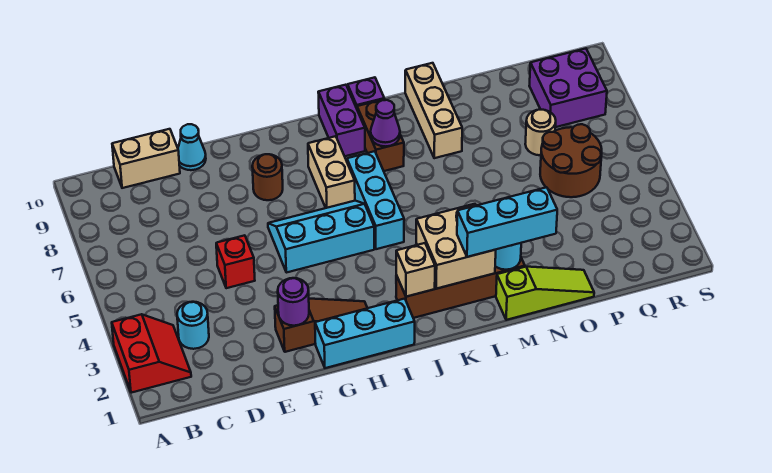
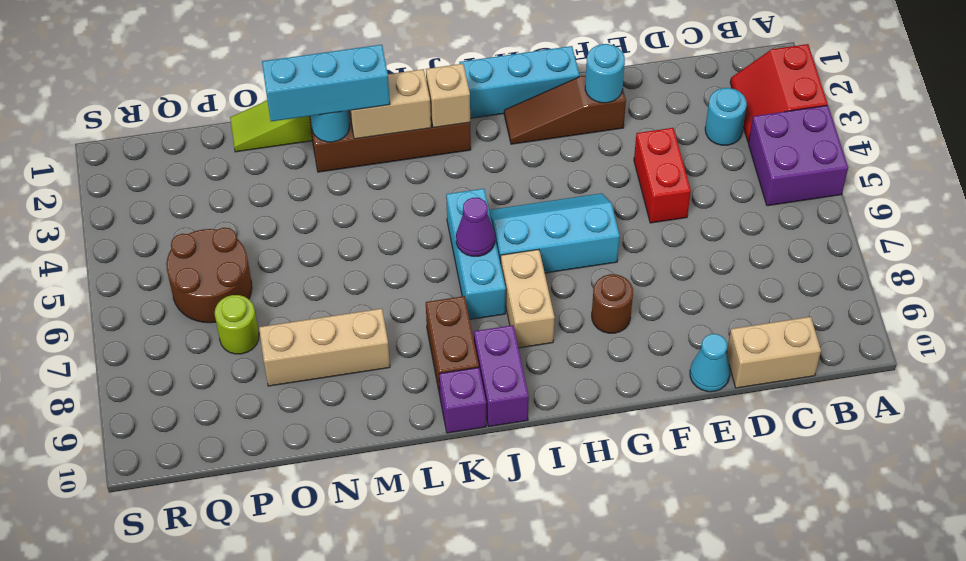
red brick E5 level 1 -> red brick E4:E5 level 1
purple round brick F2 level 2 -> cyan round brick F2 level 2
cyan slope G5:I6 level 1 top 5 -> cyan slope G5:I6 level 1 top 6
tan brick K2:L3 level 2 -> tan brick K2:L2 level 2
purple cone K8 level 2 -> purple cone J6 level 2
tan brick M8:M10 level 1 -> tan brick M8:O8 level 1
tan round brick P7 level 1 -> lime round brick P7 level 1
purple brick Q8:R9 level 1 -> purple brick A4:B5 level 1

